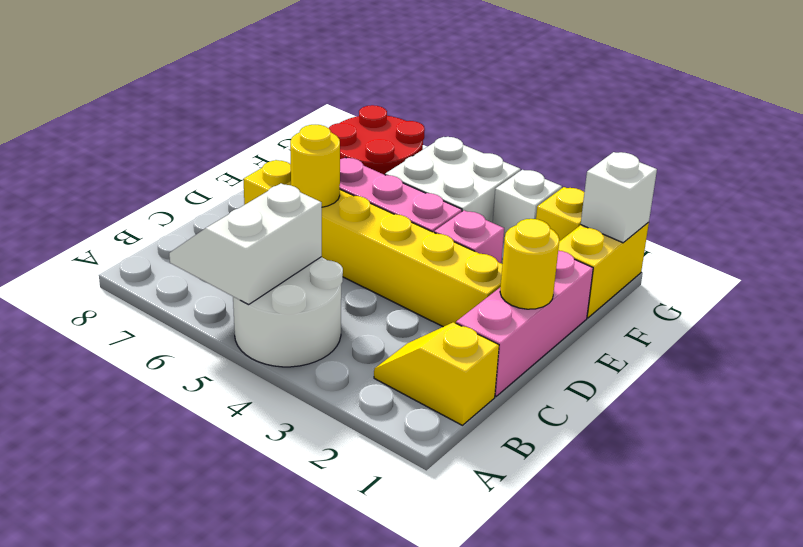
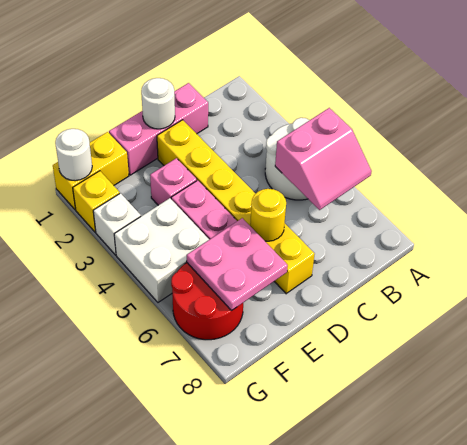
white slope A5:B6 level 2 top 5 -> pink slope A5:B6 level 2 top 5
yellow slope B1:B2 level 1 top 1 -> none
yellow round brick D1 level 2 -> white round brick D1 level 2
none -> pink plate E6:F7 level 2
white brick G1 level 2 -> white round brick G1 level 2

